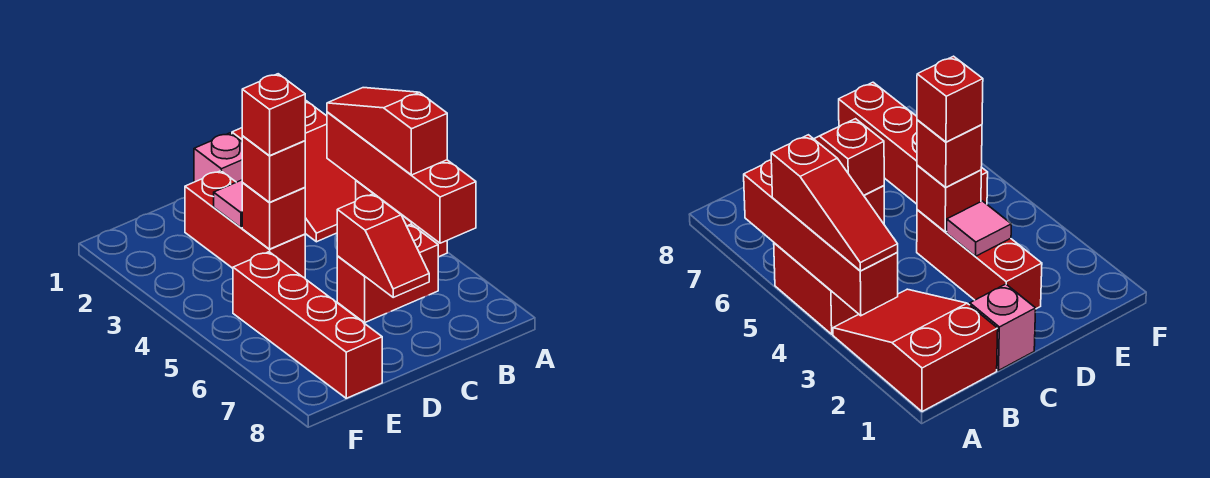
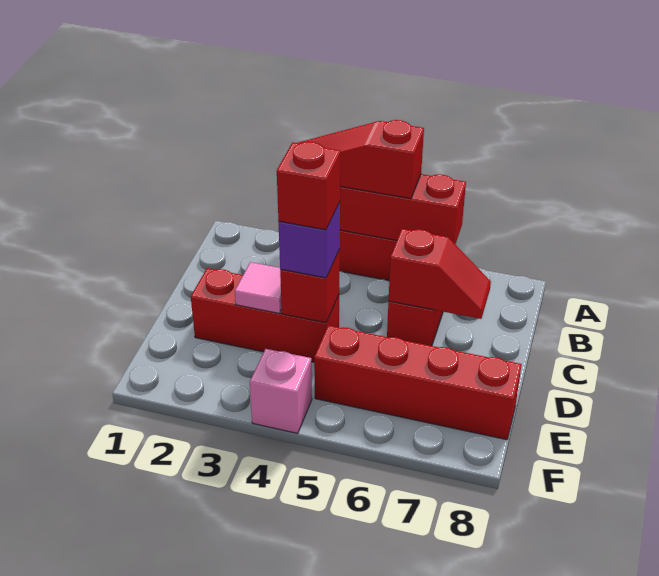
red slope A1:B3 level 1 top 1 -> none
pink brick C1 level 1 -> pink brick F4 level 1
red brick D4 level 3 -> purple brick D4 level 3

